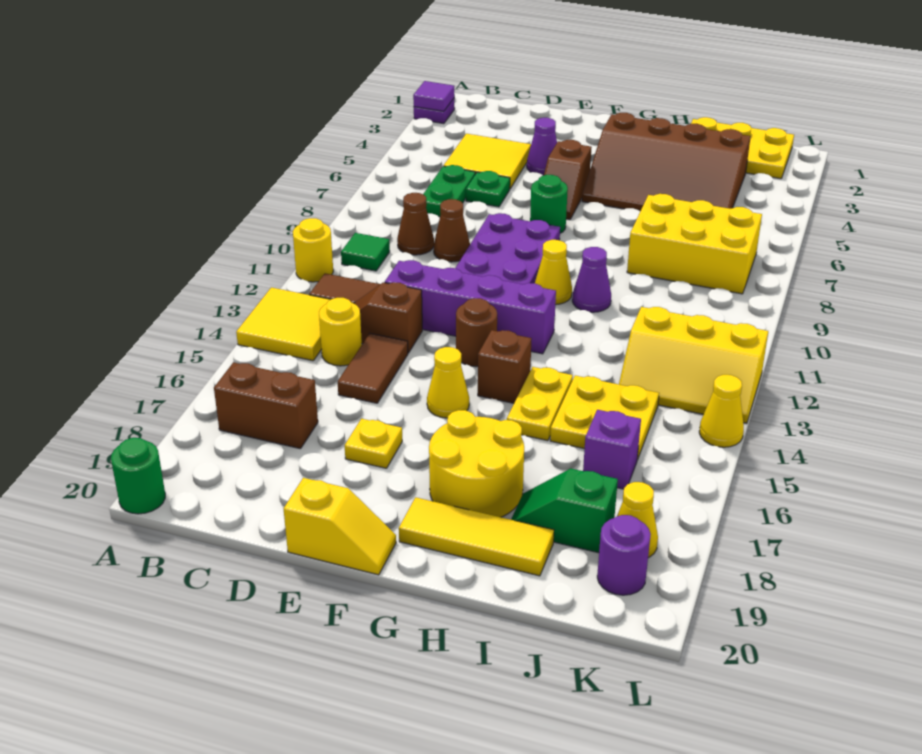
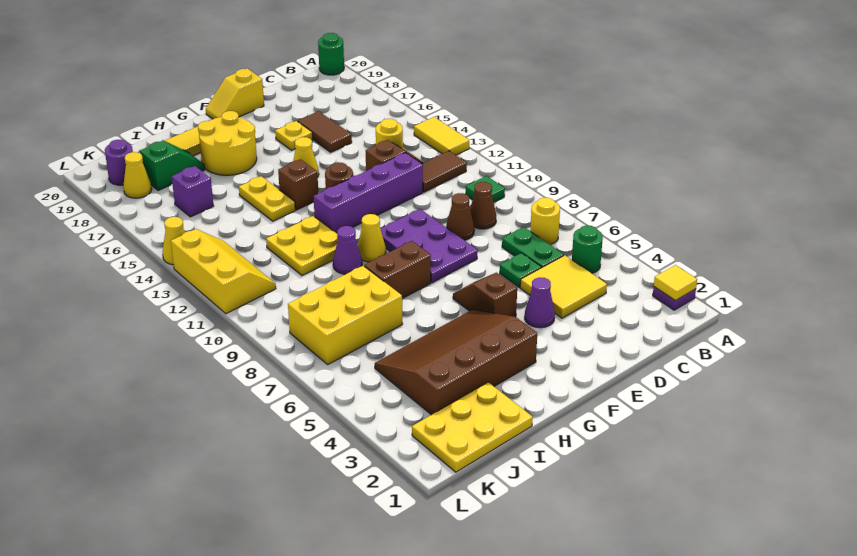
purple tile A2 level 2 -> yellow tile A2 level 2
yellow round brick A11 level 1 -> yellow round brick B7 level 1
yellow tile A13:B14 level 1 -> yellow tile A13:A14 level 1
brown brick B17:C17 level 1 -> brown brick G8:H8 level 1
brown tile D14:D15 level 1 -> brown tile D16:D17 level 1
green round brick F7 level 1 -> green round brick B5 level 1
yellow plate I14:J15 level 1 -> yellow plate H11:I12 level 1
yellow slope J12:L13 level 1 top 12 -> yellow slope K11:L13 level 1 top L

